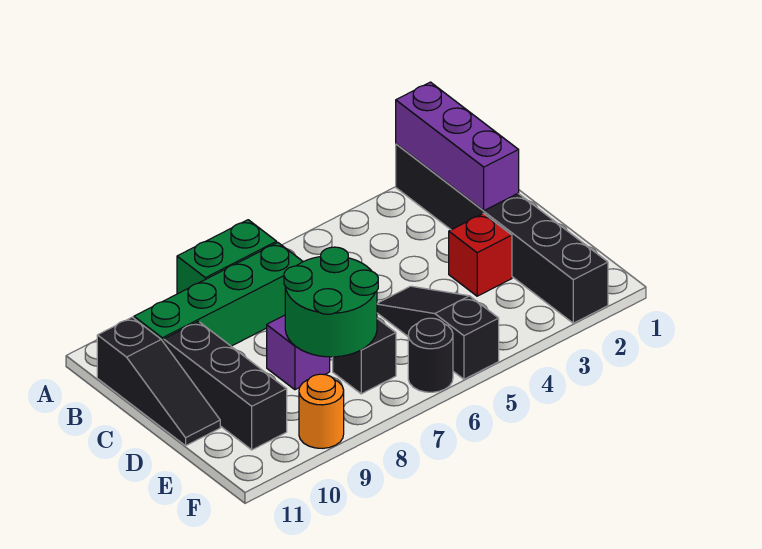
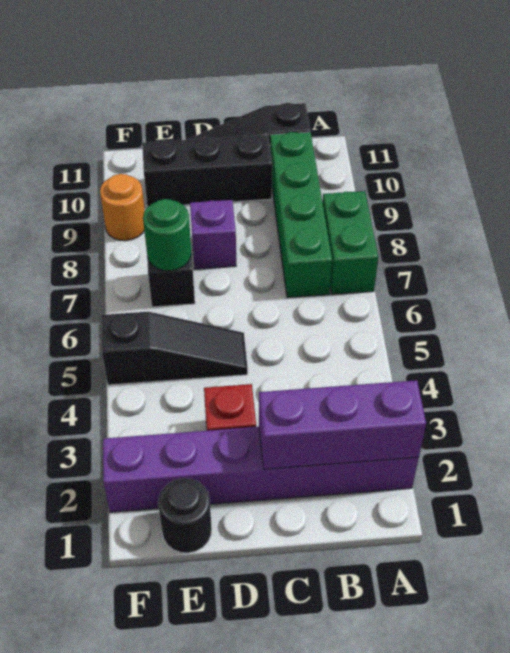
black brick A2:F2 level 1 -> purple brick A2:F2 level 1
green round brick D7:E8 level 2 -> green round brick E7 level 2
black round brick F6 level 1 -> black round brick E1 level 1

